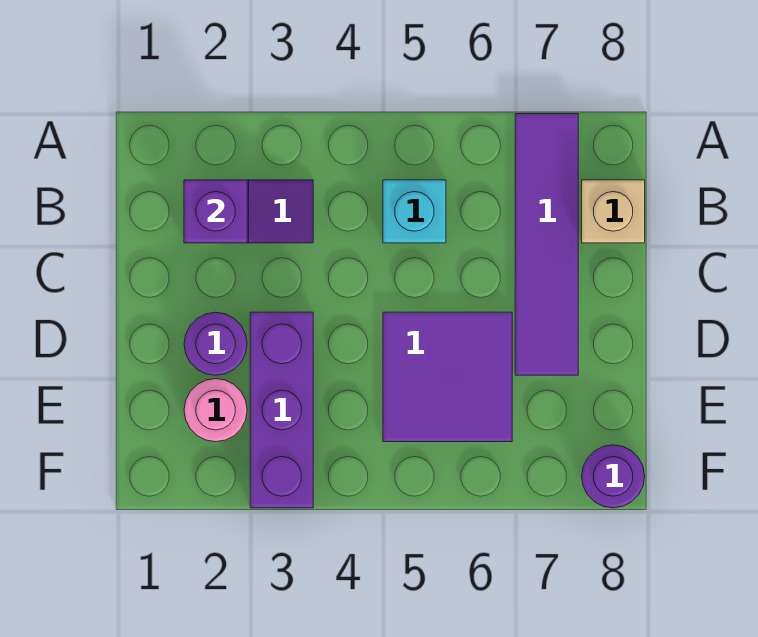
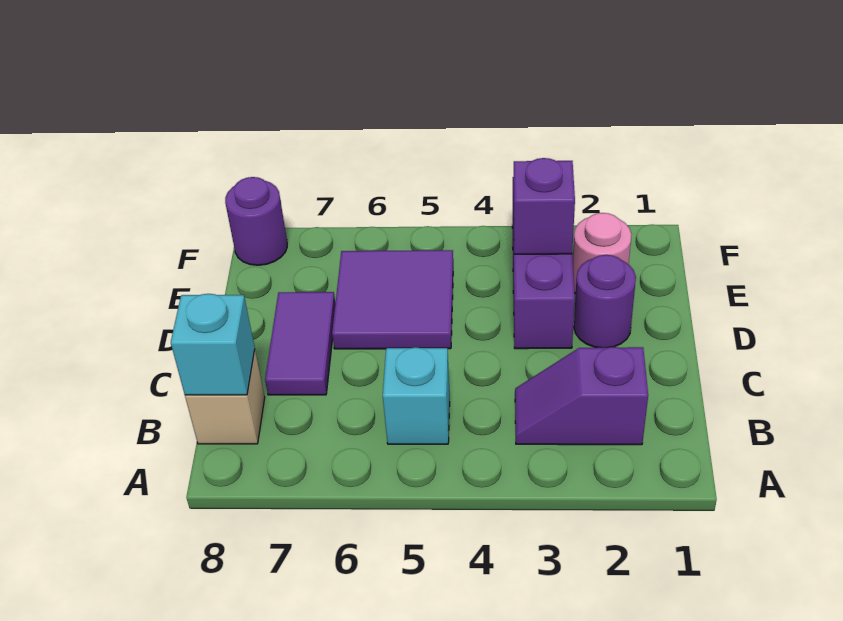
purple tile A7:D7 level 1 -> purple tile C7:D7 level 1
purple brick B2 level 2 -> purple brick E3 level 2
none -> cyan brick B8 level 2

